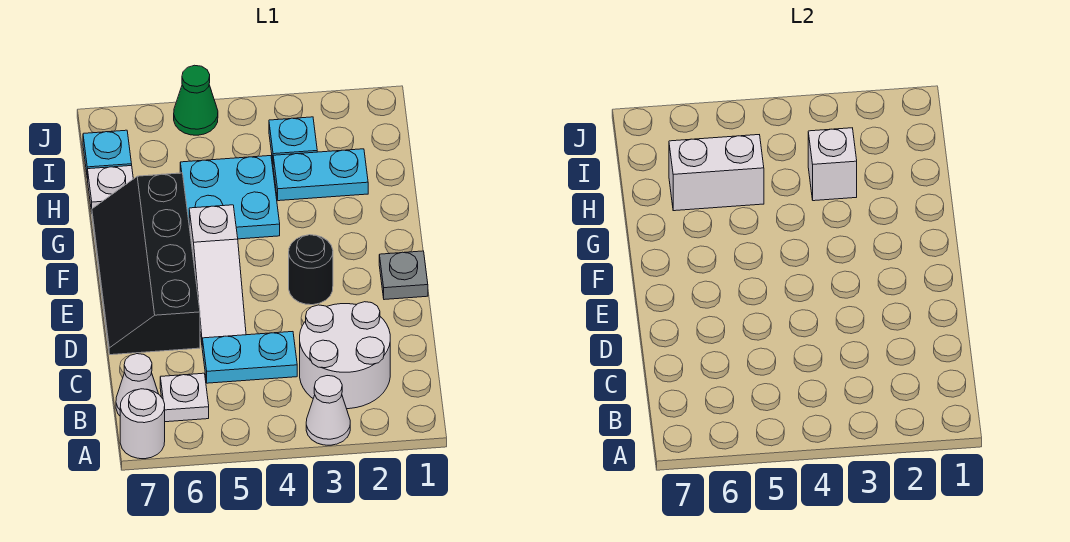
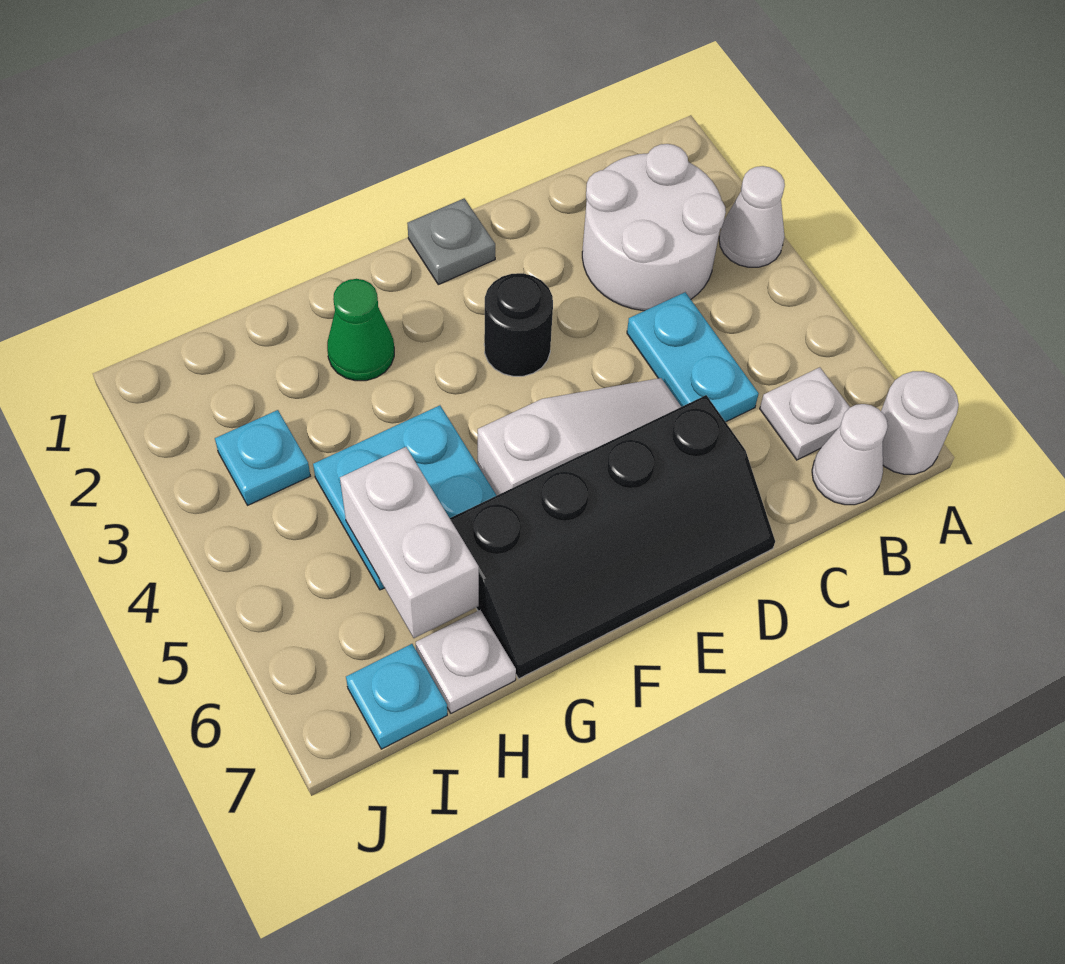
cyan plate H2:H3 level 1 -> none
white brick H3 level 2 -> none
green cone J5 level 1 -> green cone G2 level 1

